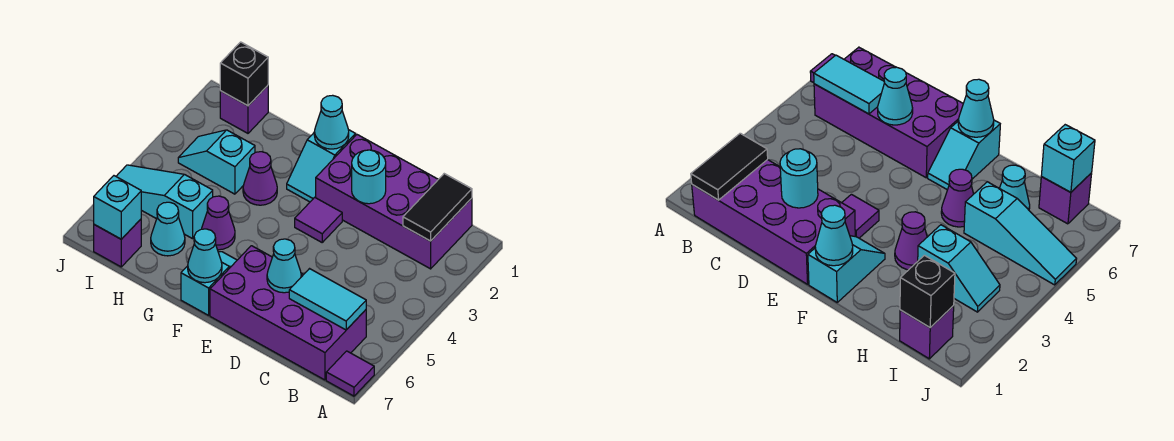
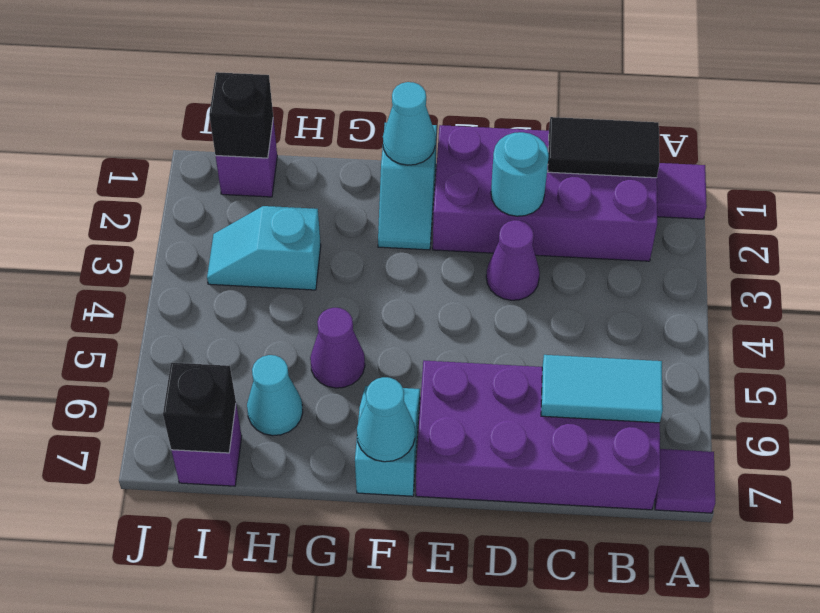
black tile B1:B2 level 2 -> black tile B1:C1 level 2
cyan cone D6 level 2 -> none
purple tile E3 level 1 -> purple tile A1 level 1
purple cone G3 level 1 -> purple cone D3 level 1
cyan slope H5:J5 level 1 top H -> none
cyan brick I7 level 2 -> black brick I7 level 2

